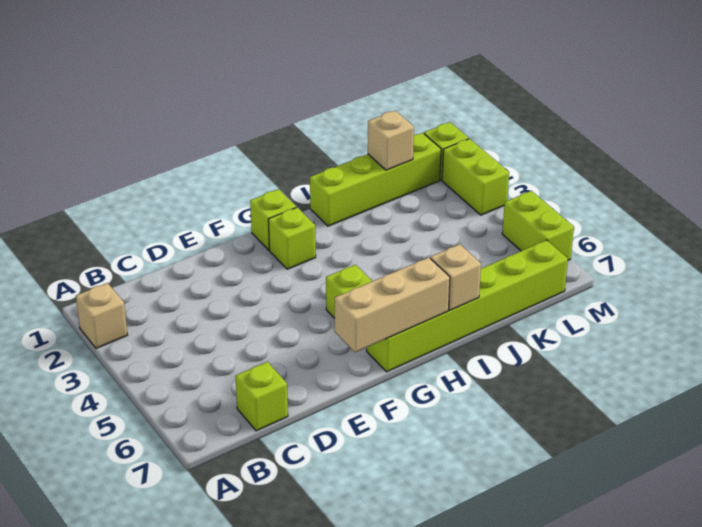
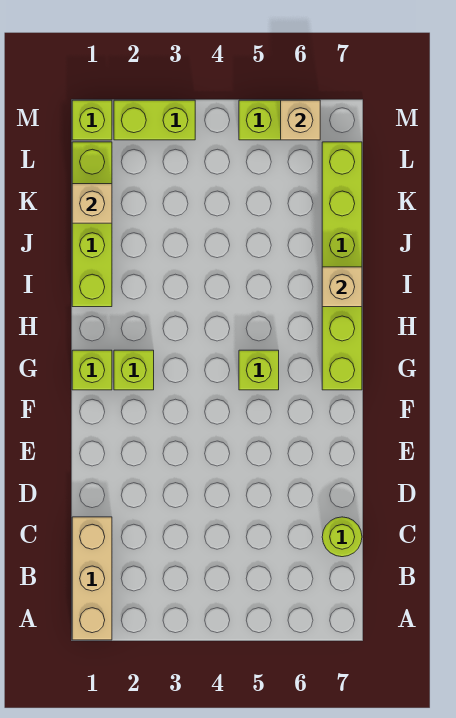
tan brick A2 level 1 -> tan brick M6 level 2
lime brick C7 level 1 -> lime round brick C7 level 1
tan brick F7:H7 level 2 -> tan brick A1:C1 level 1

